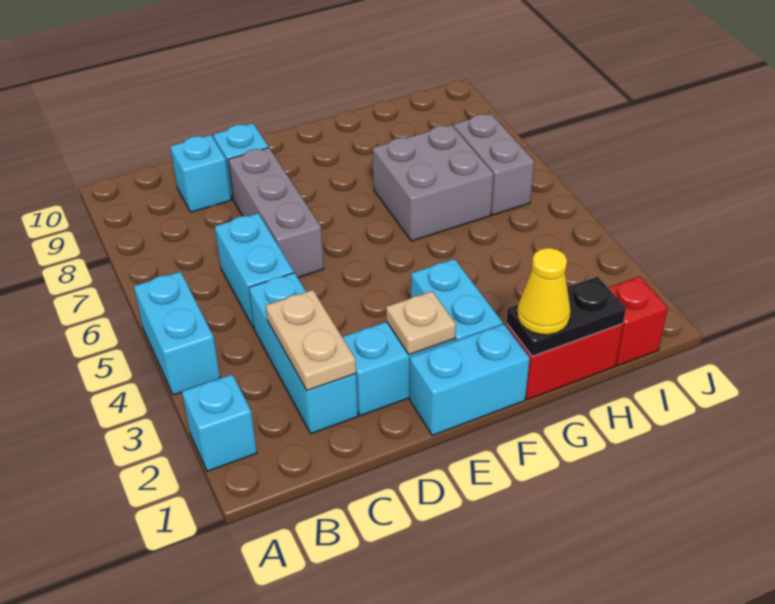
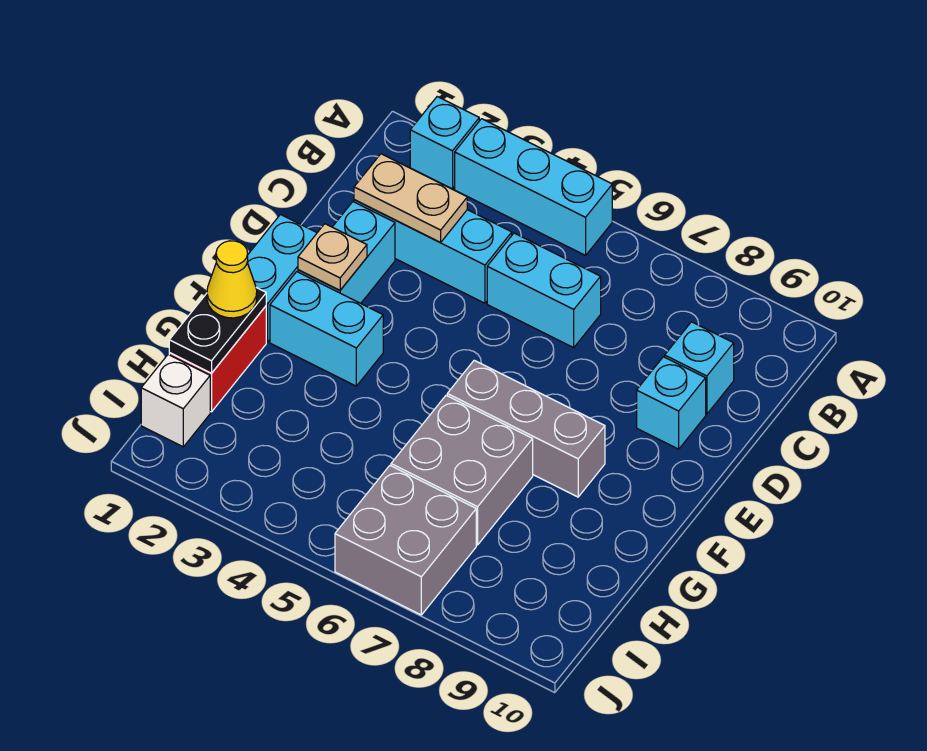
cyan brick A4:A5 level 1 -> cyan brick A3:A5 level 1
grey brick D6:D8 level 1 -> grey brick F6:F8 level 1
red brick I1 level 1 -> white brick I1 level 1
grey brick I6:I7 level 1 -> grey brick I6:J7 level 1

